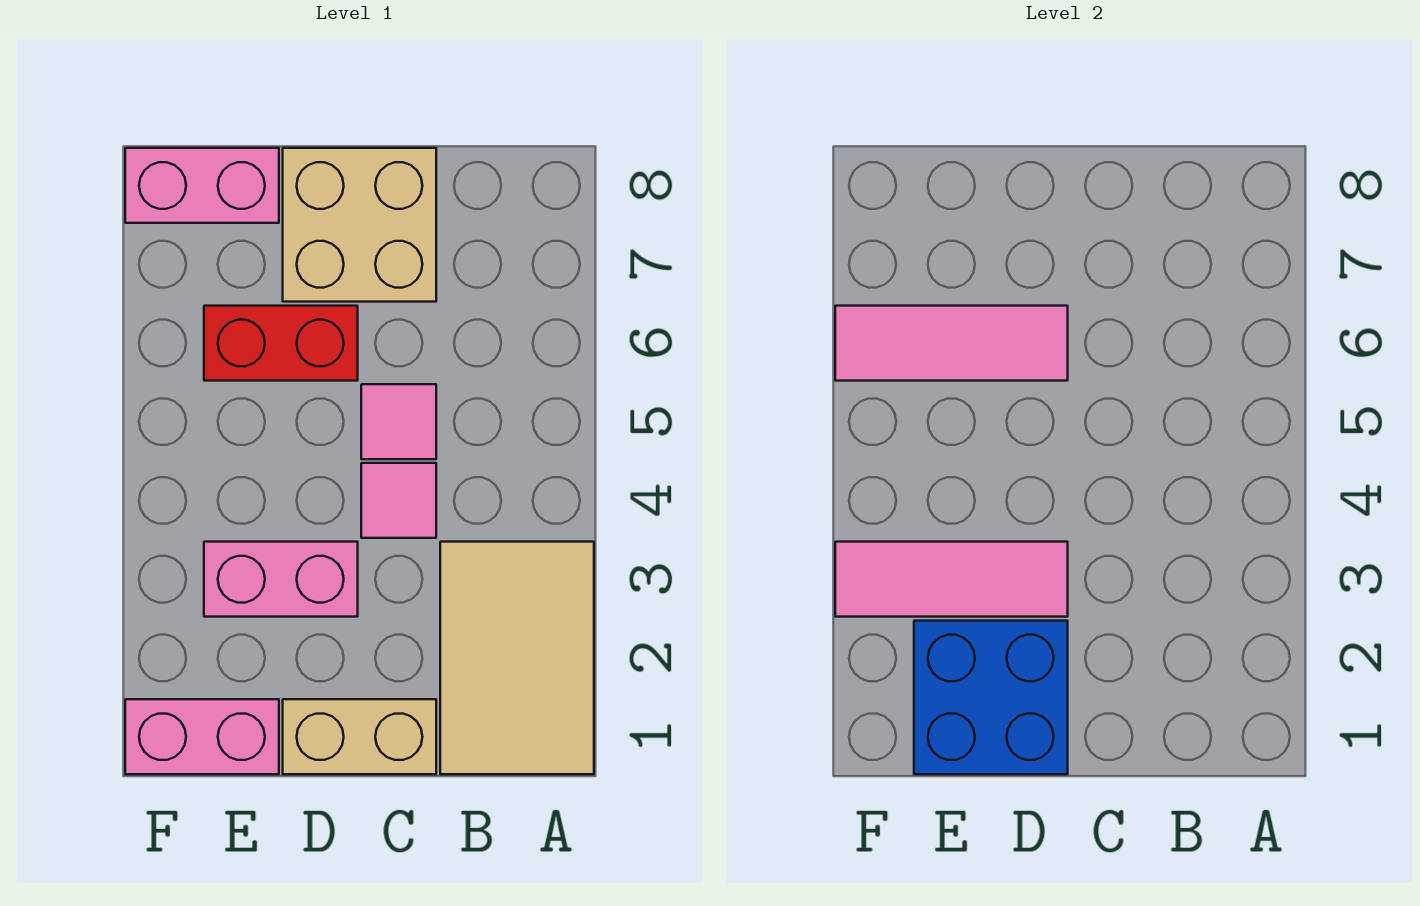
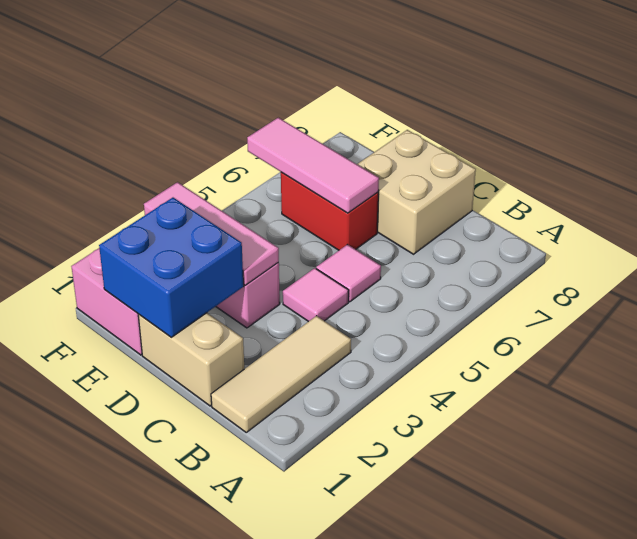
tan tile A1:B3 level 1 -> tan tile B1:B3 level 1
pink brick E8:F8 level 1 -> none

